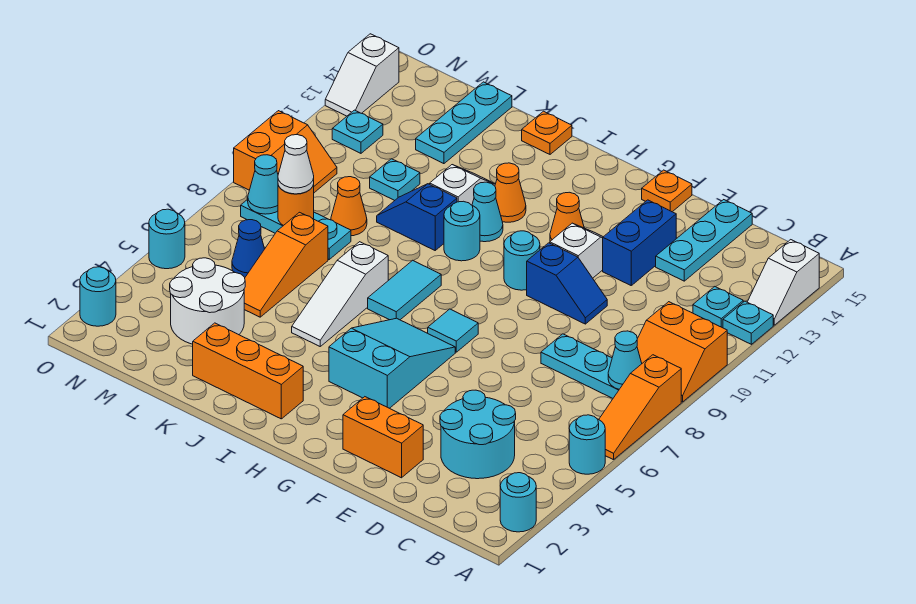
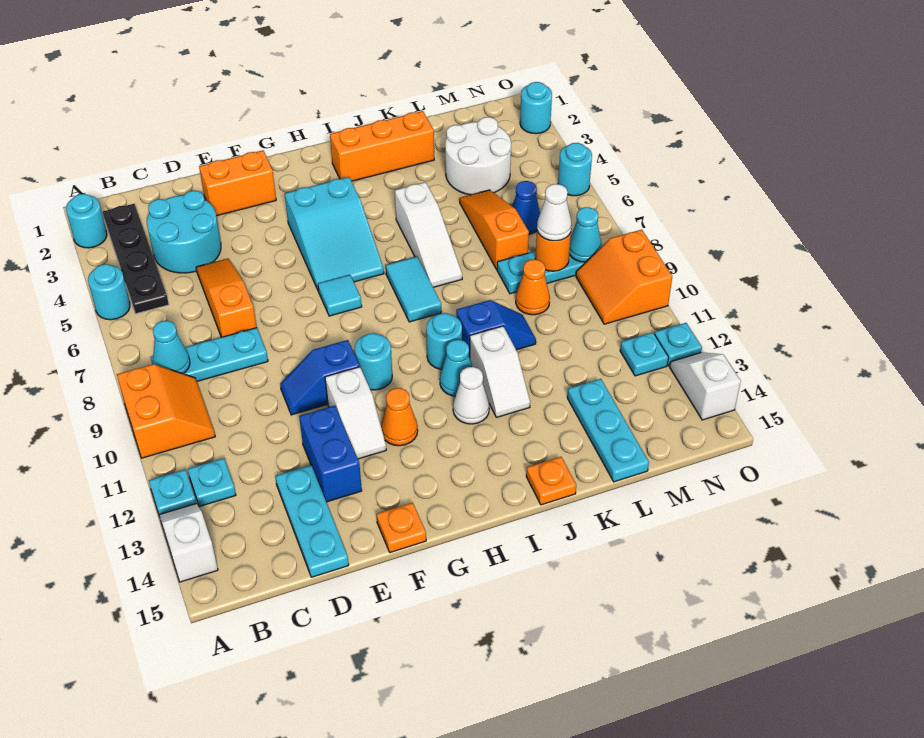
orange slope A6:A8 level 1 top 8 -> orange slope D5:D7 level 1 top 7
orange slope A9:B10 level 1 top 10 -> orange slope A9:B10 level 1 top A
none -> black plate B2:B5 level 1
orange cone I12 level 1 -> white cone I12 level 1
white slope J5:J7 level 1 top 7 -> white slope J5:J7 level 1 top 5
cyan plate L11 level 1 -> cyan plate O12 level 1

